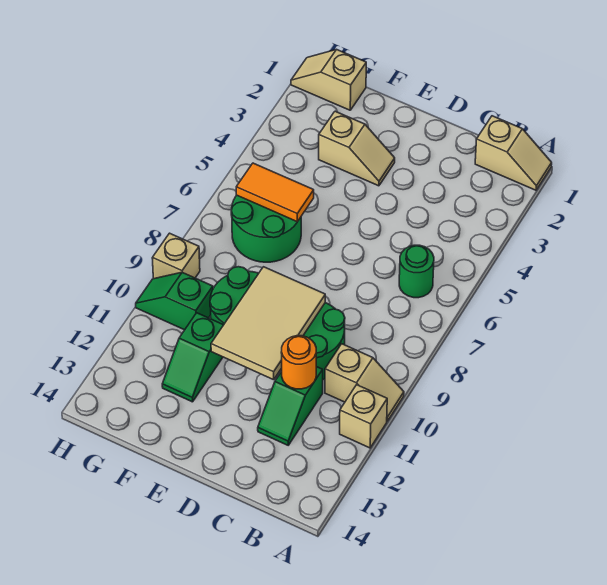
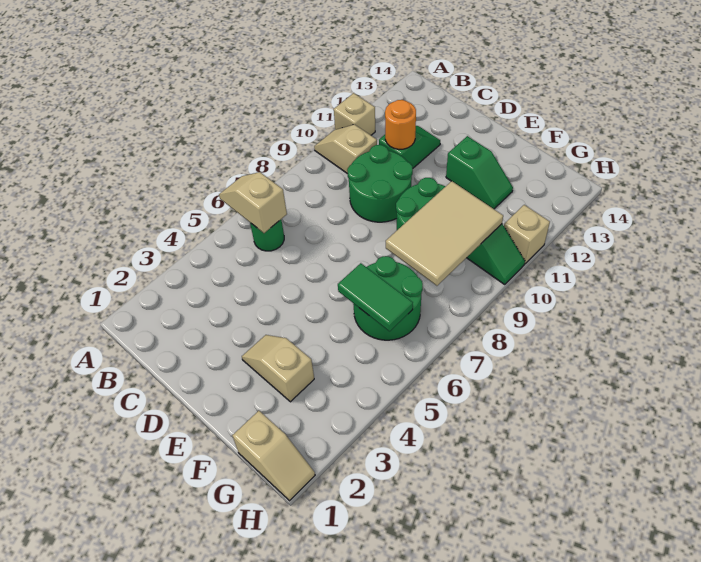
tan slope A1:B1 level 1 top B -> tan slope A6:B6 level 2 top B
tan tile D9:E11 level 2 -> tan tile F8:G10 level 2
orange tile F6:G6 level 2 -> green tile F6:G6 level 2
green slope F11:F12 level 1 top 11 -> green slope E12:F12 level 1 top E
tan brick H9 level 1 -> tan brick H11 level 1

